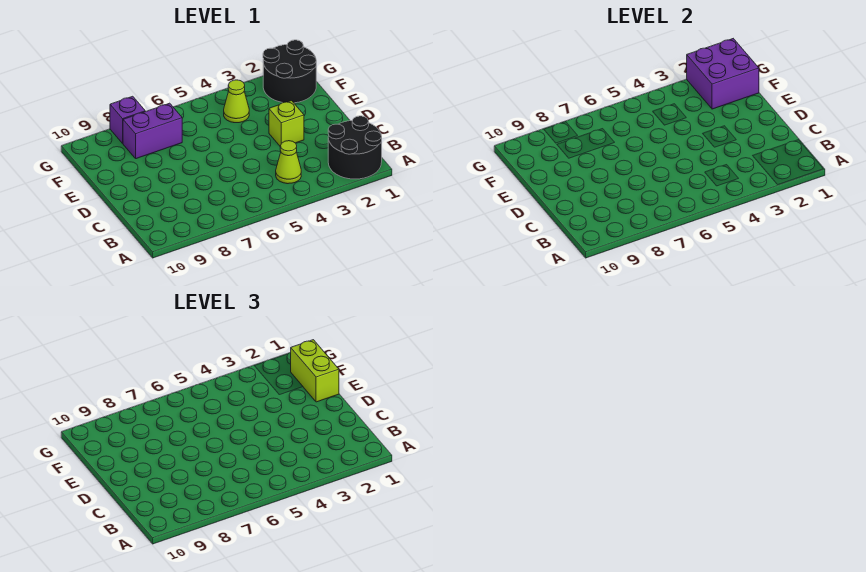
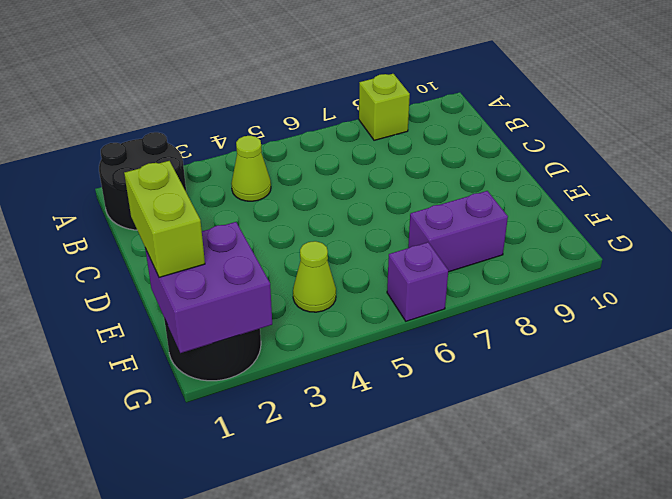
lime brick D3 level 1 -> lime brick A8 level 1
purple brick G8 level 1 -> purple brick G6 level 1

